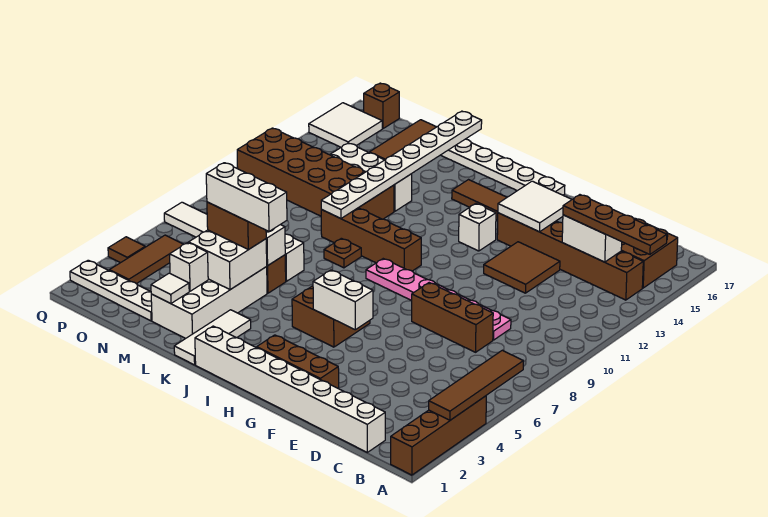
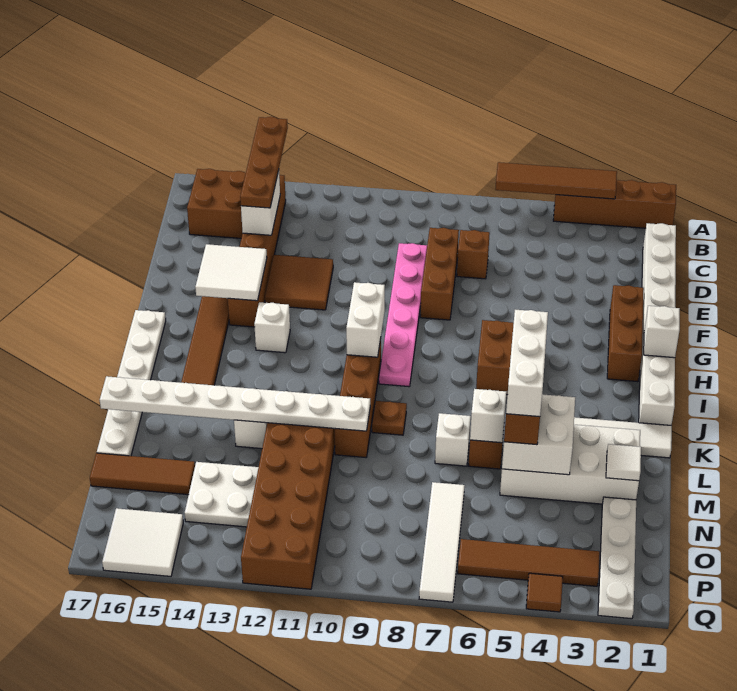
white brick G5:H5 level 2 -> white brick H10:I10 level 2
white brick M3 level 2 -> white brick H1 level 2
brown tile P3:P5 level 1 -> brown tile P3:P6 level 1
brown brick P17 level 1 -> brown brick D7 level 1

